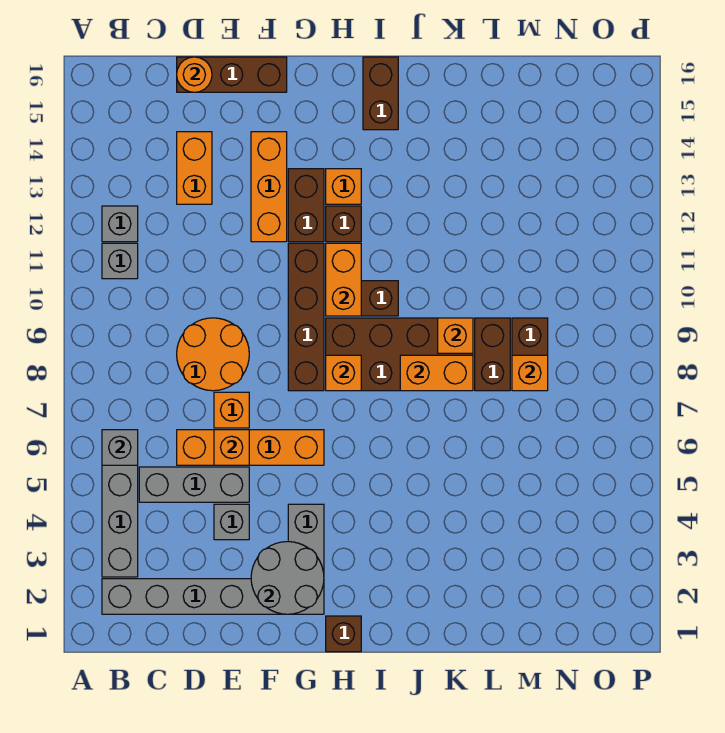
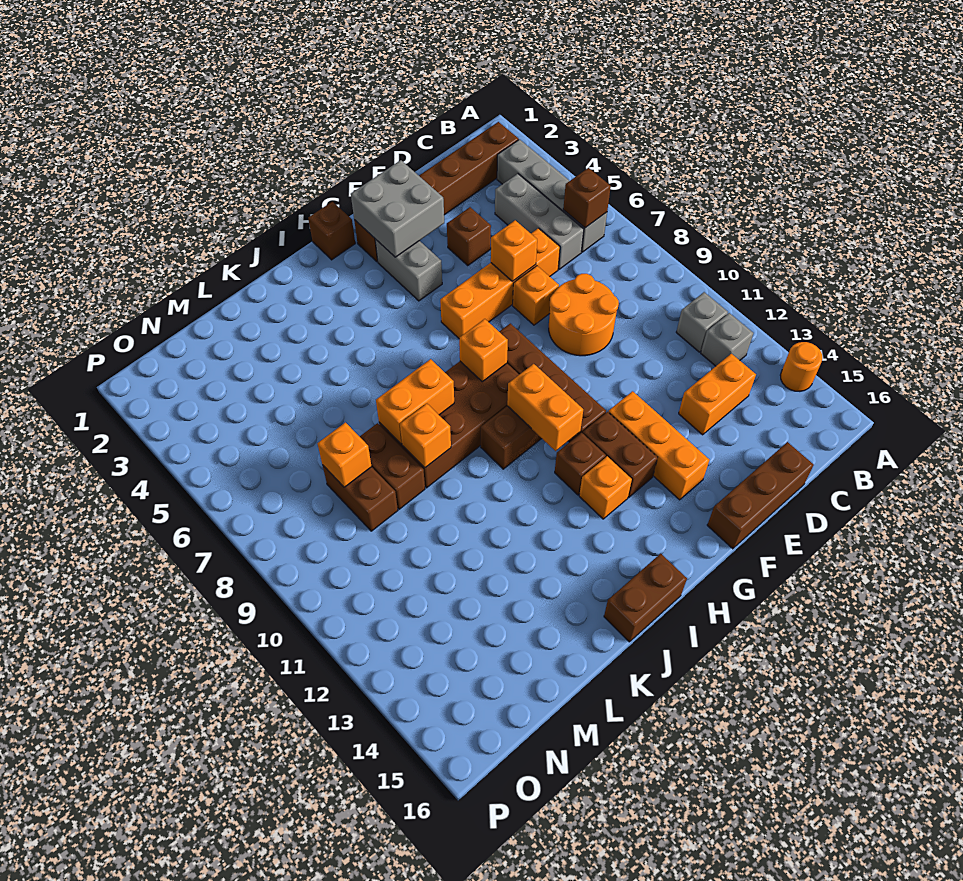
grey brick B2:G2 level 1 -> brown brick B2:G2 level 1
grey brick B6 level 2 -> brown brick B6 level 2
grey brick C5:E5 level 1 -> grey brick C4:C6 level 1
orange brick D13:D14 level 1 -> orange brick C13:D13 level 1
orange round brick D16 level 2 -> orange round brick A14 level 1
grey brick E4 level 1 -> brown brick E4 level 1
grey round brick F2:G3 level 2 -> grey brick F2:G3 level 2
brown brick I15:I16 level 1 -> brown brick I16:J16 level 1

